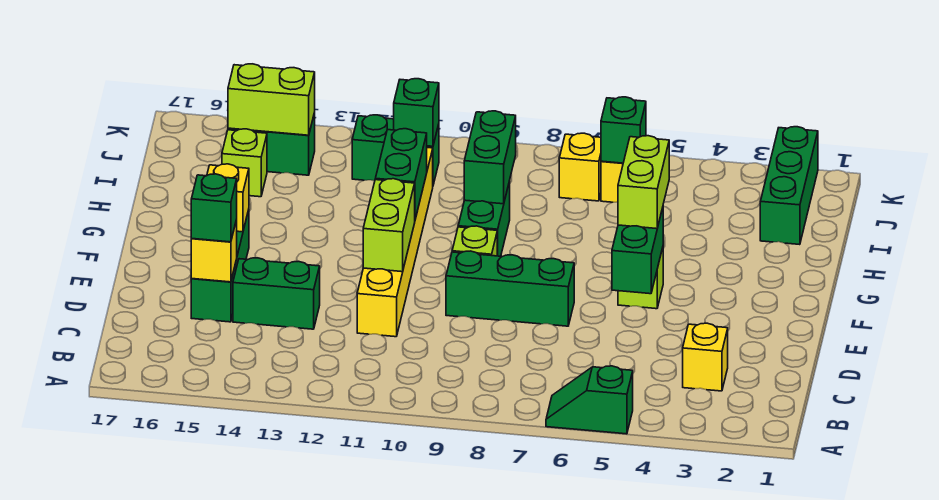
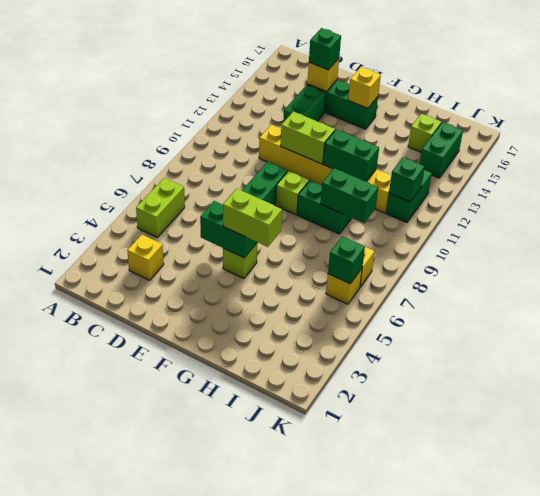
green slope A5:A6 level 1 top 5 -> none
green brick I2:K2 level 1 -> none
lime brick J14:J15 level 2 -> lime brick B5:B6 level 1

